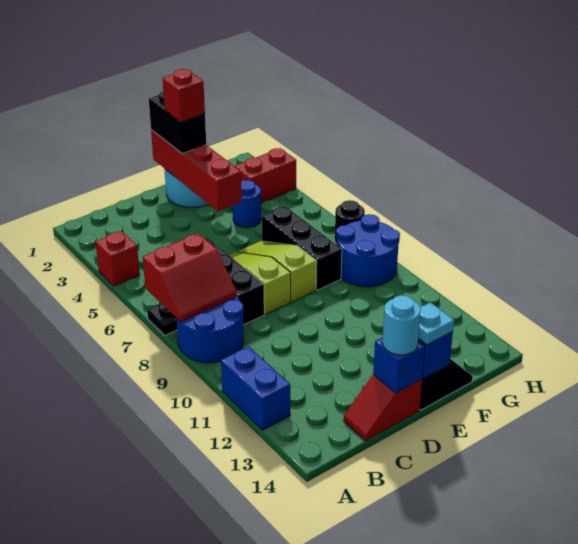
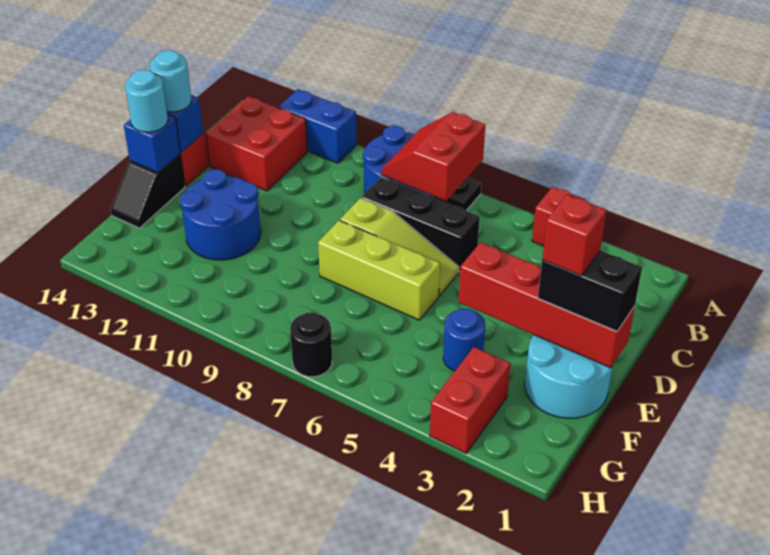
none -> red brick B12:C13 level 1
lime slope E6:E8 level 1 top 8 -> lime brick E6:E8 level 1
cyan plate E14 level 3 -> cyan round brick E14 level 3
black brick F6:F8 level 1 -> none
blue round brick G8:H9 level 1 -> blue round brick E11:F12 level 1

